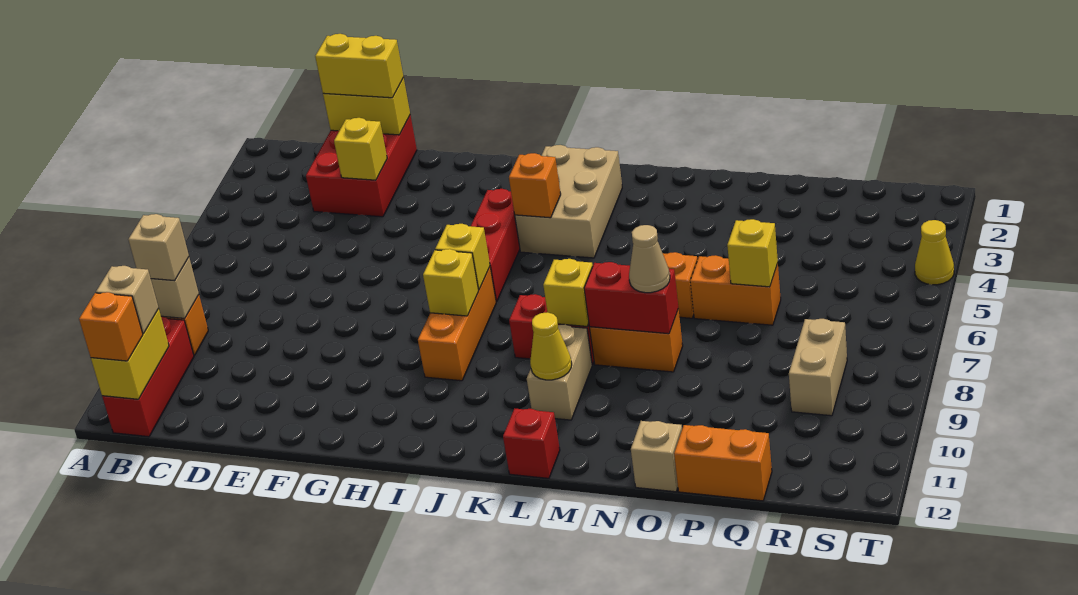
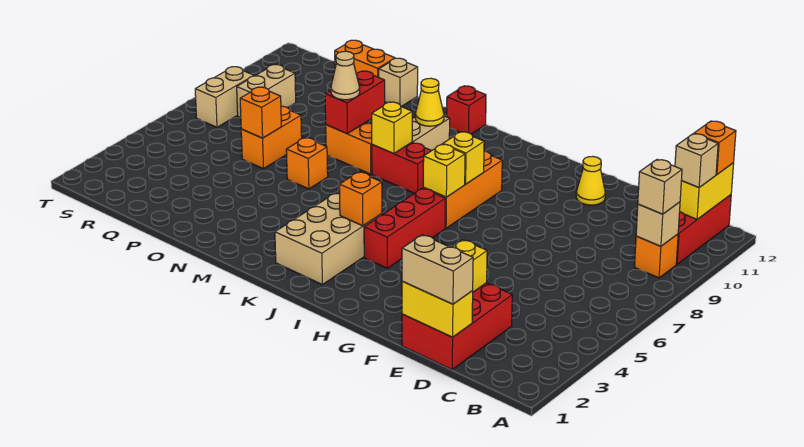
yellow brick D1:E1 level 3 -> tan brick D1:E1 level 3
red brick M8:N8 level 2 -> red brick N8:N9 level 2
orange brick O6:P6 level 1 -> orange brick P6:P7 level 1
yellow brick P6 level 2 -> orange brick P6 level 2
none -> tan brick S7:S8 level 1
yellow cone T4 level 1 -> yellow cone F11 level 1

